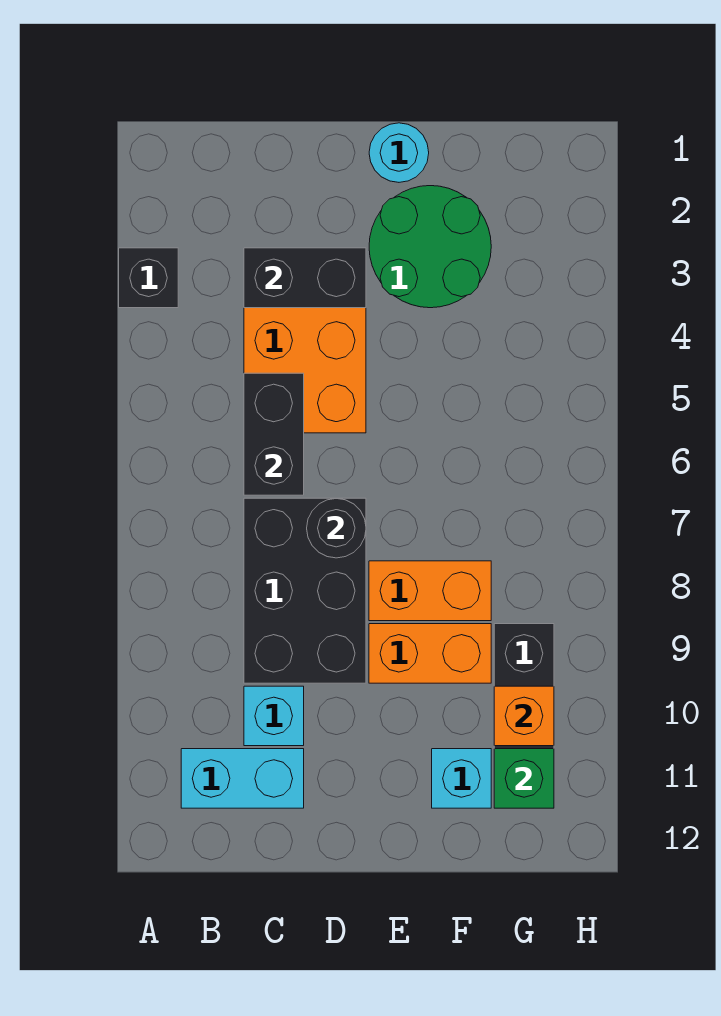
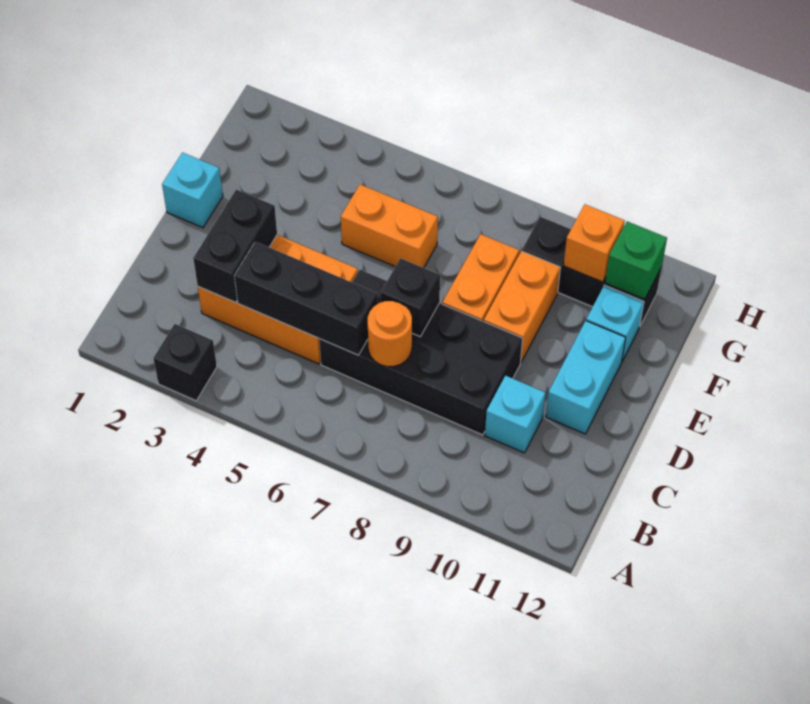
cyan brick B11:C11 level 1 -> cyan brick D11:E11 level 1
black brick C5:C6 level 2 -> black brick C4:C6 level 2
black brick C7:D9 level 1 -> black brick C6:D9 level 1
none -> orange round brick C7 level 2
black round brick D7 level 2 -> black brick D7 level 2
cyan round brick E1 level 1 -> cyan brick E1 level 1
green round brick E2:F3 level 1 -> none
none -> orange brick F5:F6 level 1

